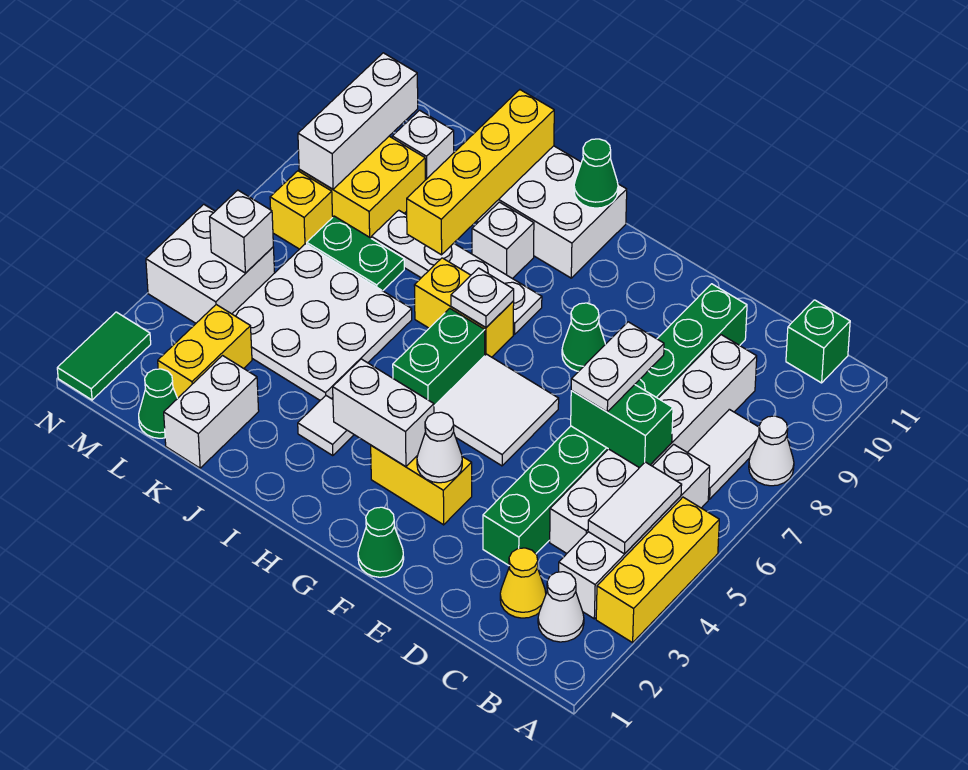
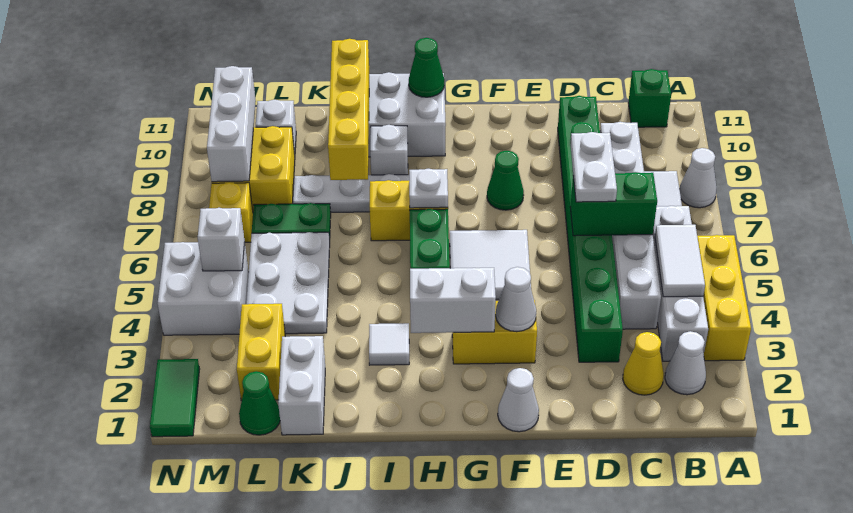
green cone F1 level 1 -> white cone F1 level 1
white plate J4:L6 level 1 -> white plate K4:L6 level 1

